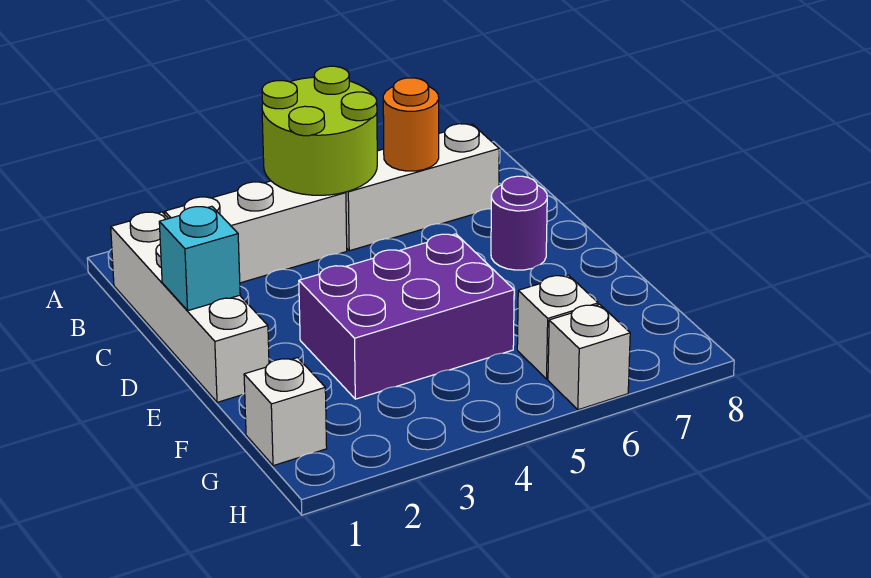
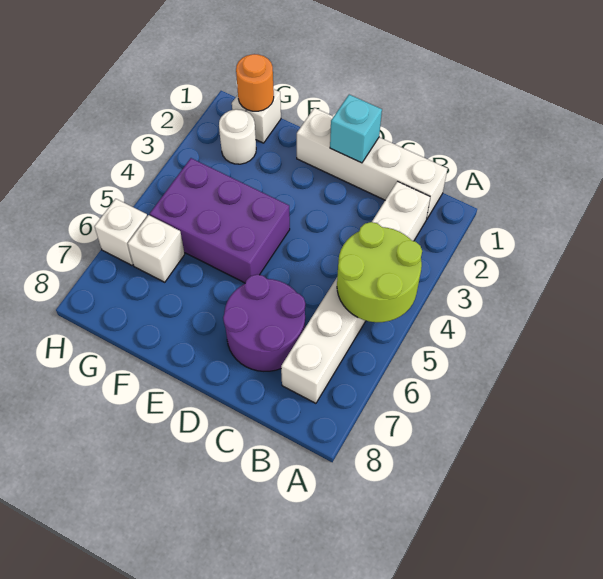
orange round brick B6 level 2 -> orange round brick G1 level 2
purple round brick D7 level 1 -> purple round brick C6:D7 level 1
purple brick E3:F5 level 1 -> purple brick E4:G5 level 1
none -> white round brick G2 level 1

